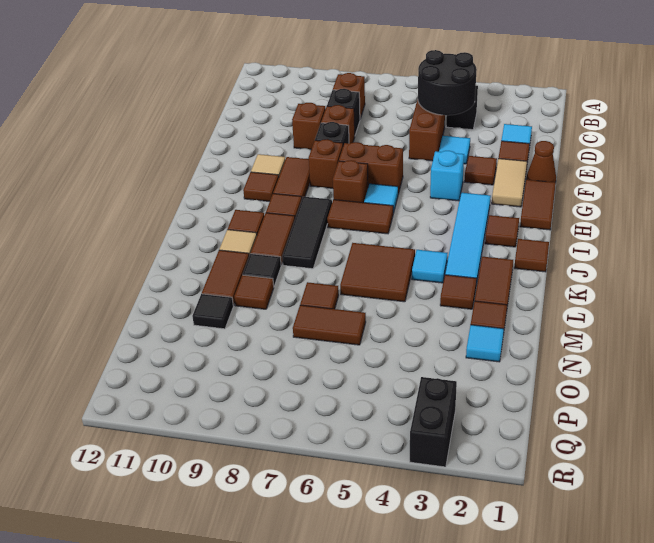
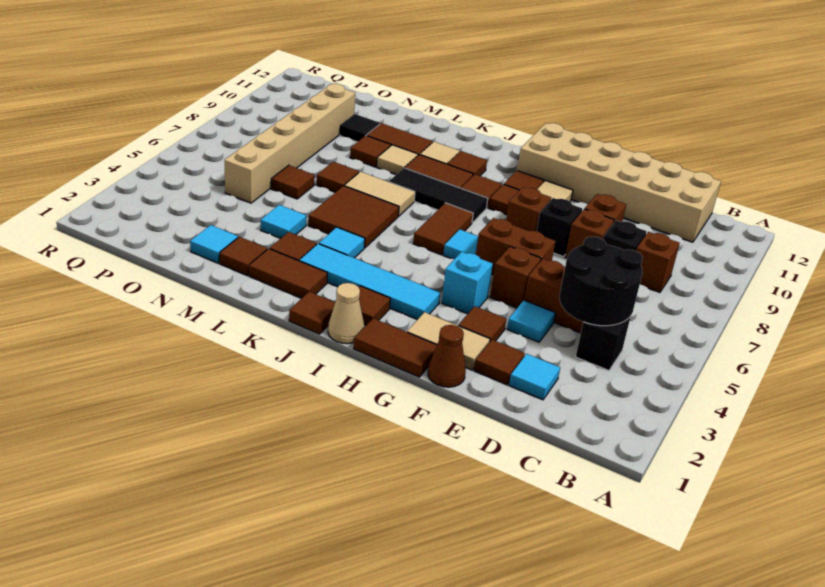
none -> tan brick C11:H12 level 1
brown brick G6:G7 level 1 -> brown brick F6:G6 level 1
brown brick H7 level 1 -> brown brick F5 level 1
none -> tan cone I1 level 1
none -> tan tile K7:L7 level 1
black tile L9 level 1 -> tan tile L9 level 1
none -> cyan tile M4 level 1
brown tile N6:N7 level 1 -> brown tile N6 level 1
none -> tan brick O5:O10 level 1
black brick Q3:R3 level 1 -> none

